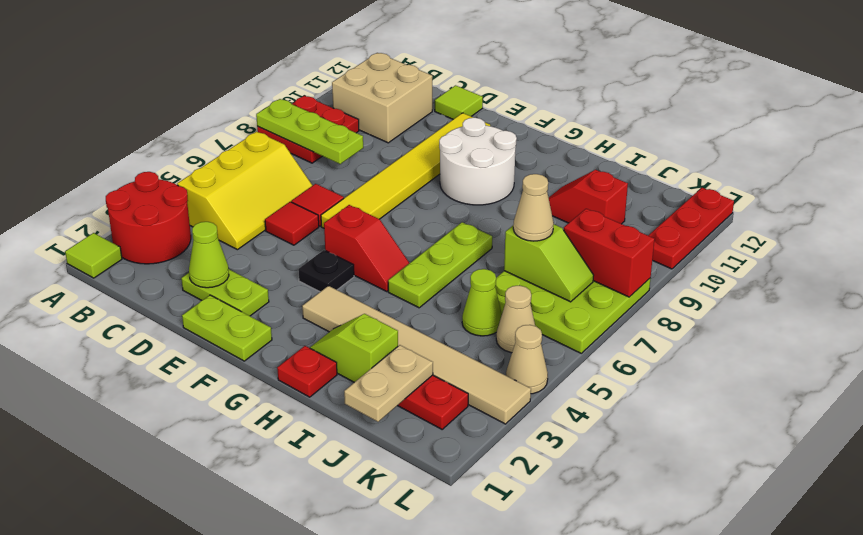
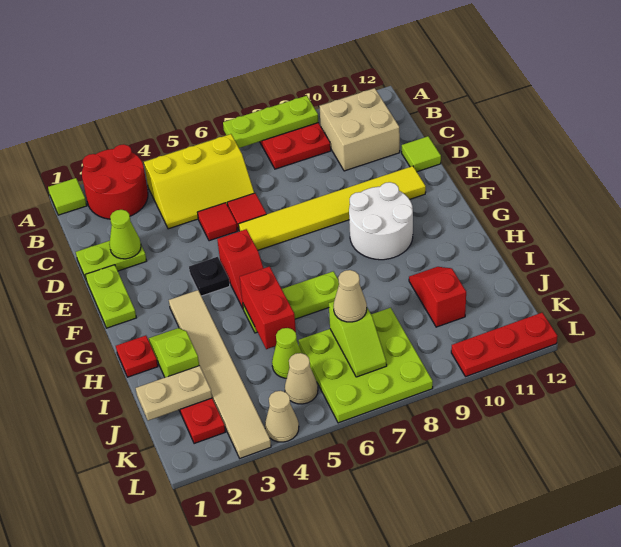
lime plate A8:C8 level 2 -> lime plate A7:A9 level 2
lime plate D2:E2 level 1 -> lime plate D1:D2 level 1
red brick K8:L8 level 2 -> red brick H5:I5 level 2

